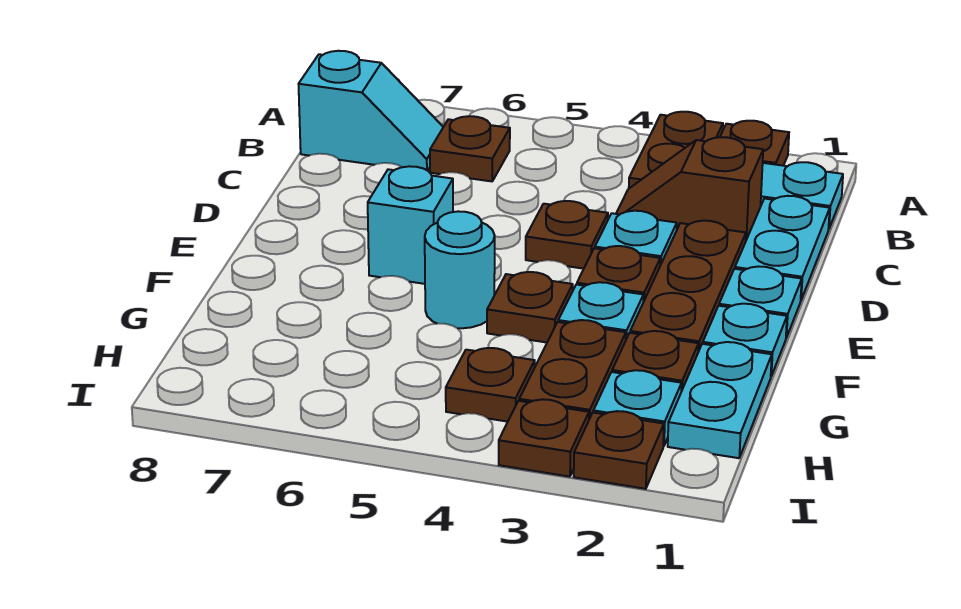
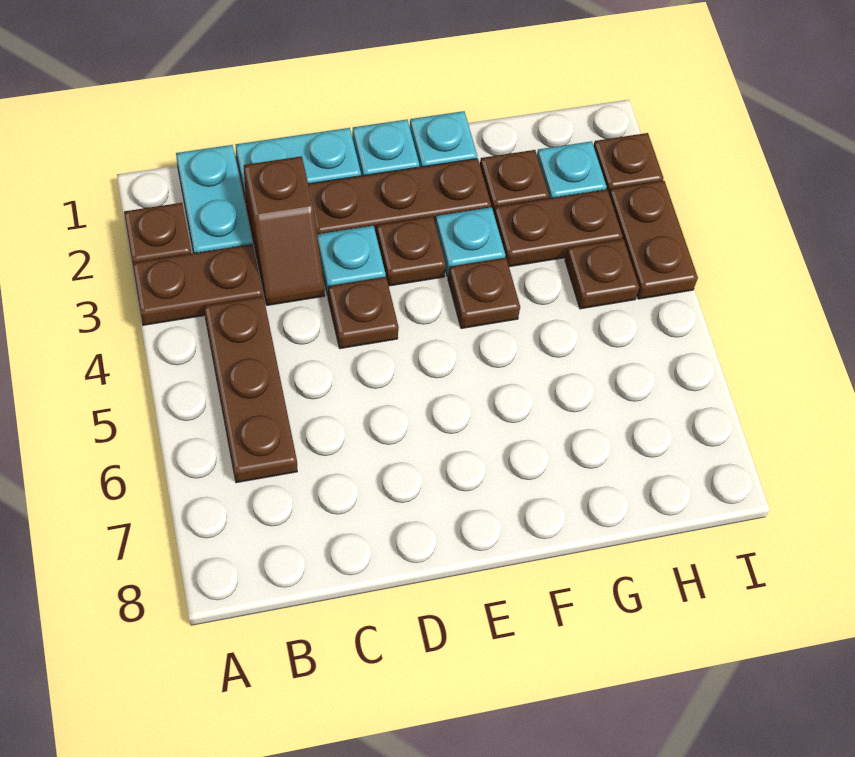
brown plate B6 level 1 -> brown plate B4:B6 level 1
cyan slope B7:B8 level 1 top 8 -> none
cyan brick E6 level 1 -> none
cyan round brick F5 level 1 -> none
cyan plate G1:H1 level 1 -> none
brown plate I3 level 1 -> brown plate I3:I4 level 1

